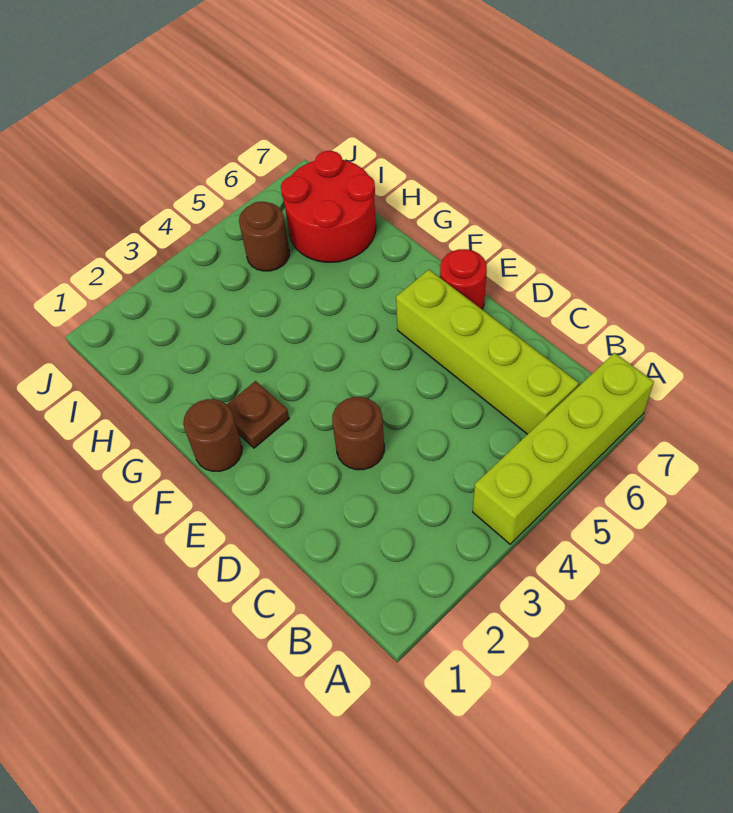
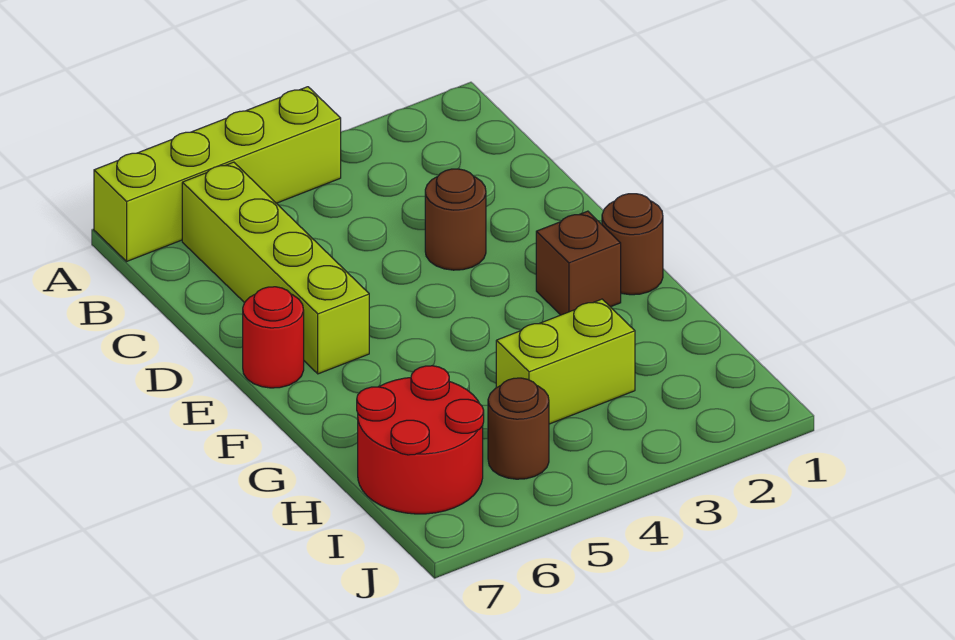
brown plate F2 level 1 -> brown brick F2 level 1
none -> lime brick H3:H4 level 1

